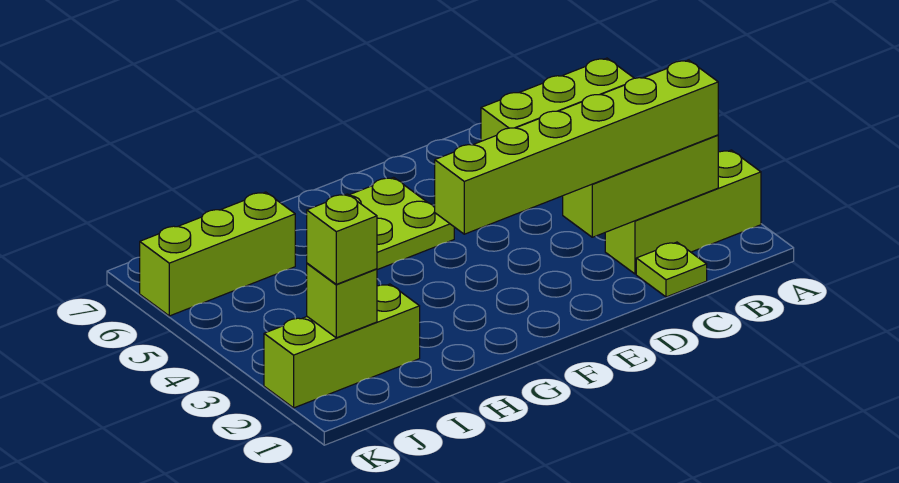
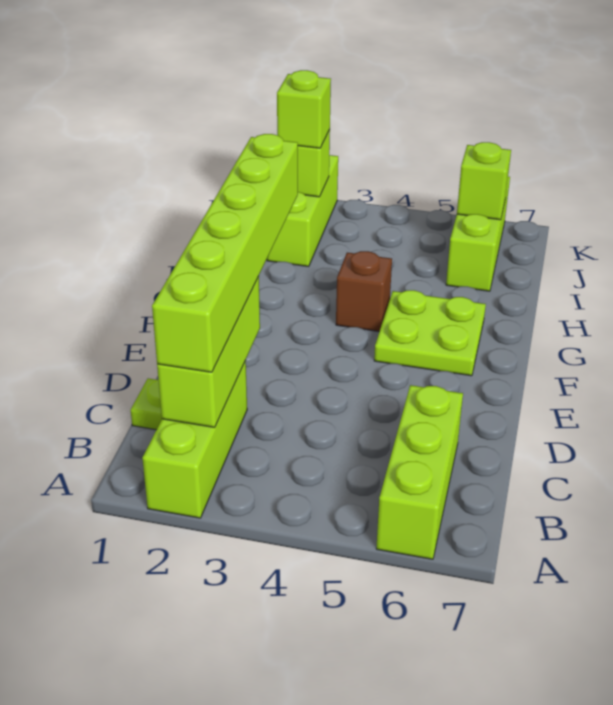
none -> brown brick G4 level 1
none -> lime brick J6 level 2

